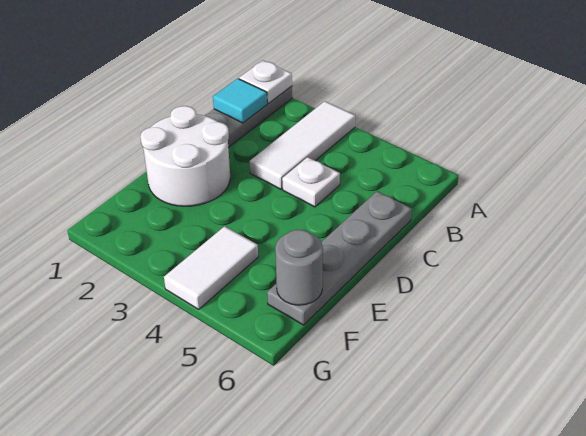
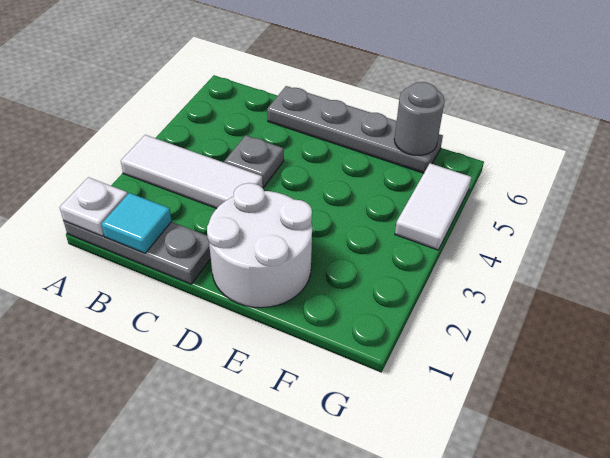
white plate C4 level 1 -> grey plate C4 level 1
white tile F4:G4 level 1 -> white tile G4:G5 level 1

